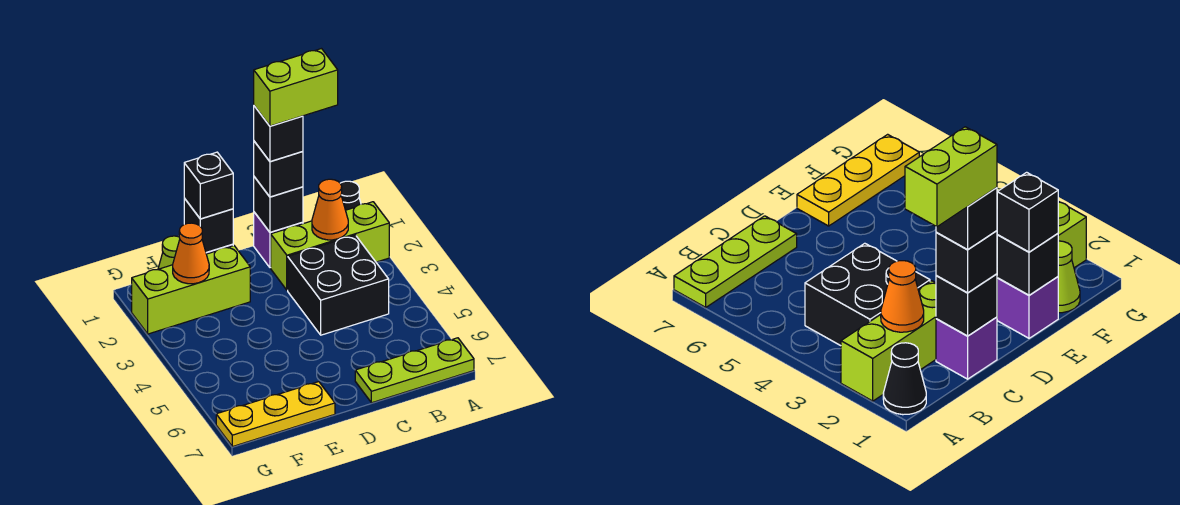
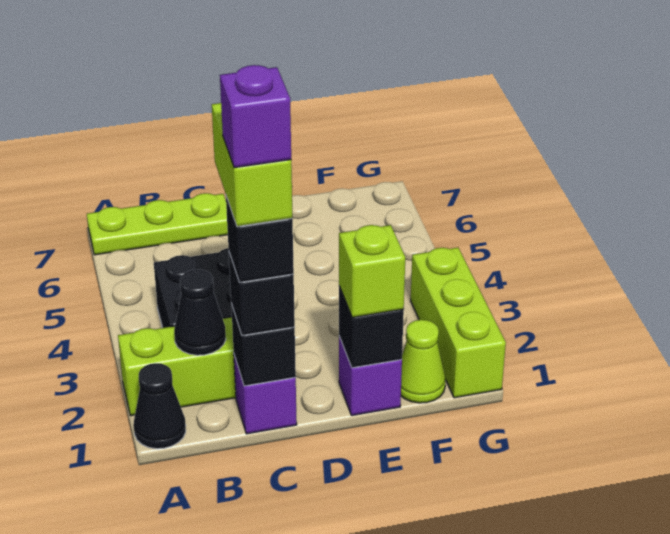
lime brick B1:C1 level 5 -> lime brick C1:C2 level 5
orange cone B2 level 2 -> black cone B2 level 2
none -> purple brick C1 level 6
black brick E1 level 3 -> lime brick E1 level 3
lime brick E2:G2 level 1 -> lime brick G1:G3 level 1
yellow plate E7:G7 level 1 -> none
orange cone F2 level 2 -> none

